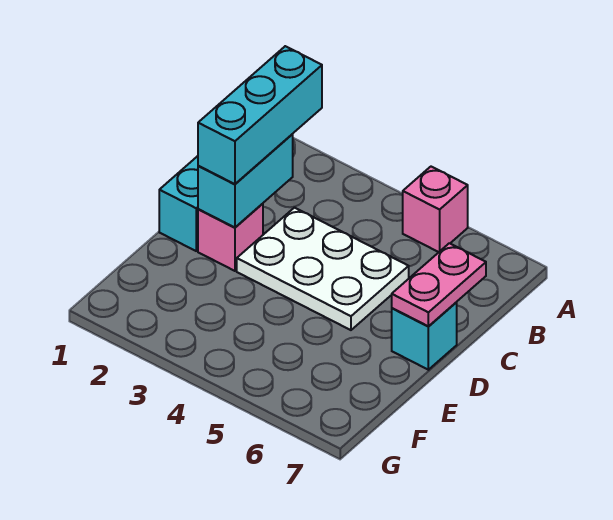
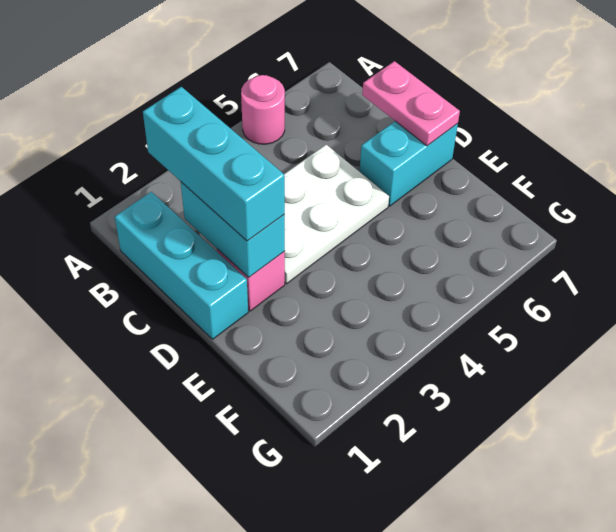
pink brick A5 level 1 -> pink round brick A5 level 1
cyan brick D7 level 1 -> cyan brick D6:D7 level 1

